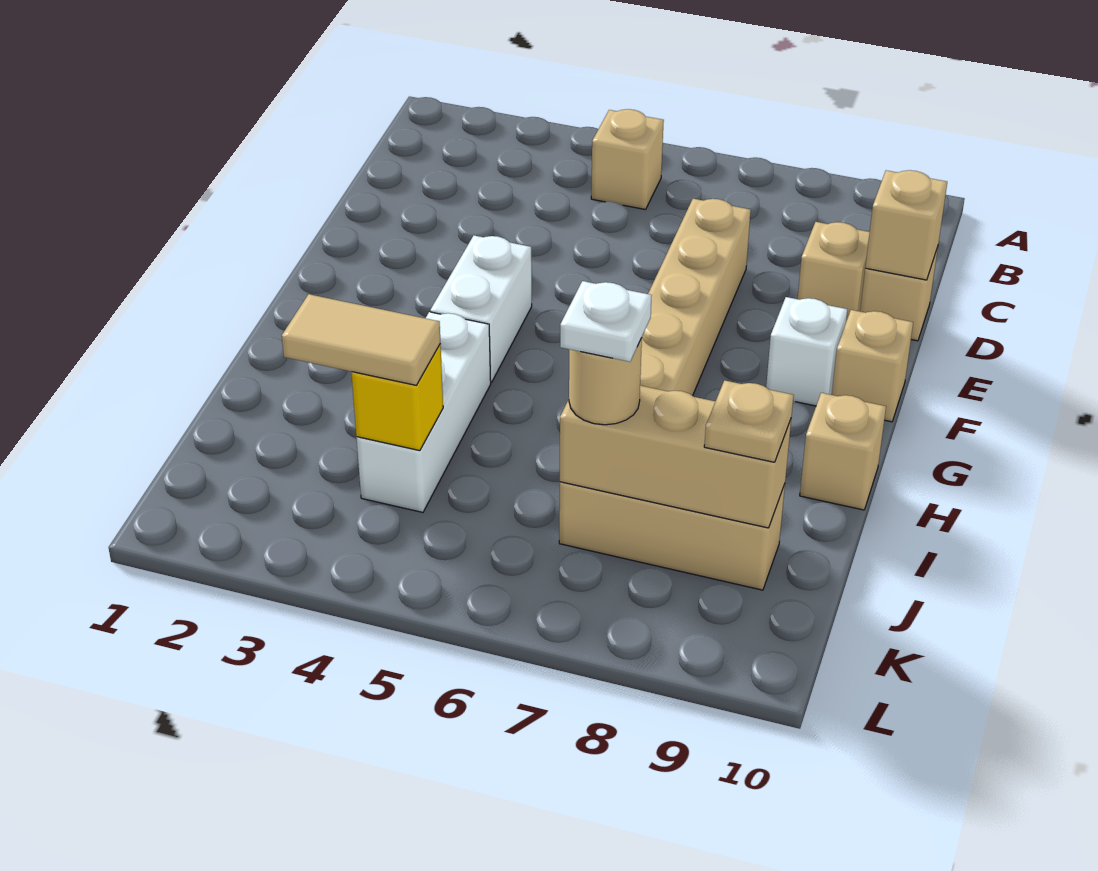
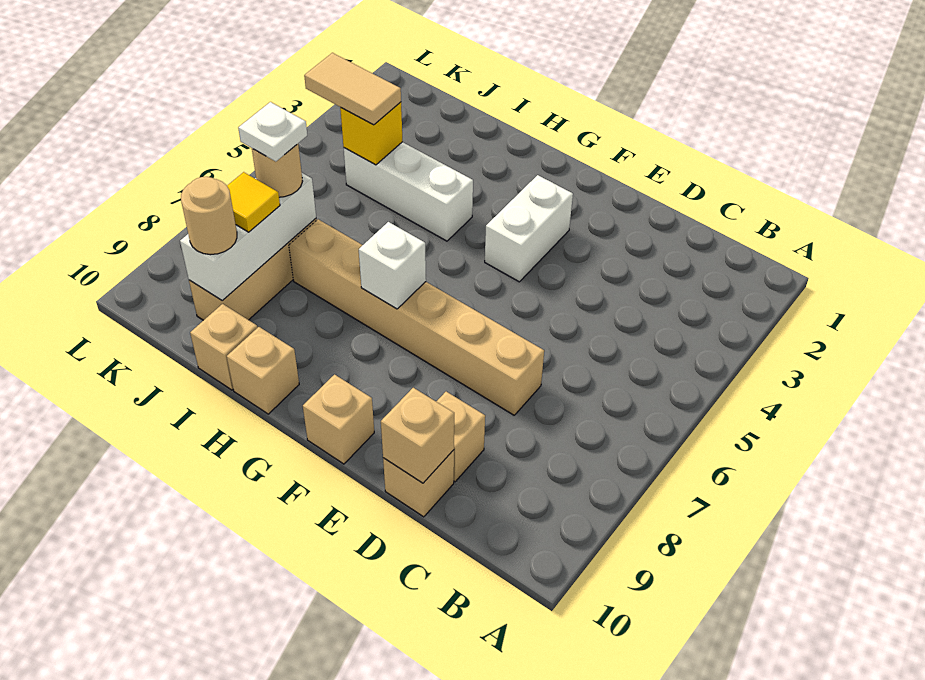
tan brick B5 level 1 -> tan brick I10 level 1
white brick F4:G4 level 1 -> white brick F3:F4 level 1
white brick F9 level 1 -> white brick G7 level 2
tan tile J3:J4 level 3 -> tan tile J4:K4 level 3
tan brick J7:J9 level 2 -> white brick J7:J9 level 2
none -> yellow tile J8 level 3
tan plate J9 level 3 -> tan round brick J9 level 3

